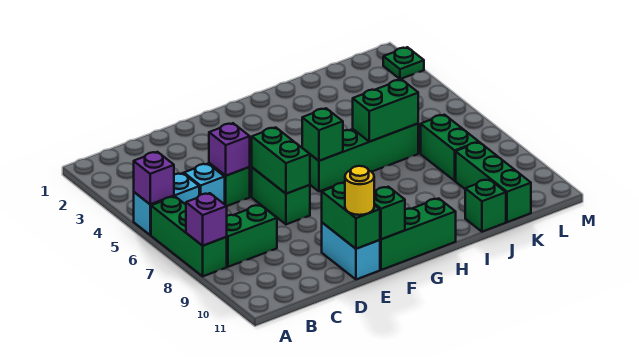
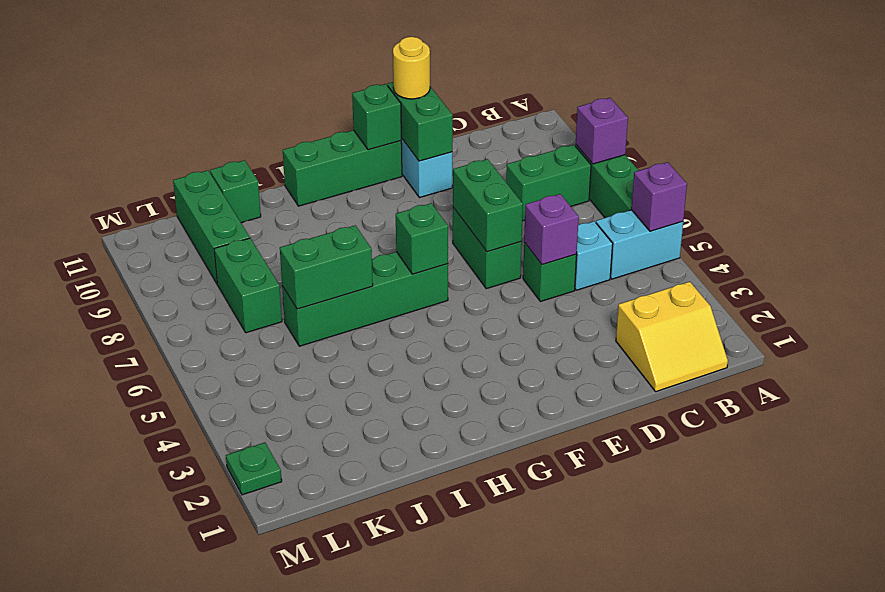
none -> yellow slope B1:C2 level 1 top 2

